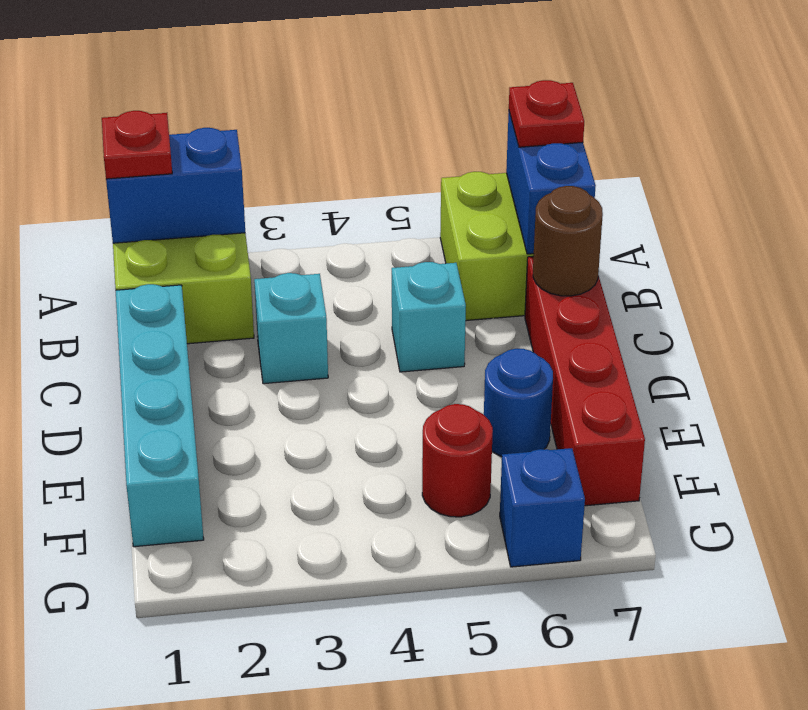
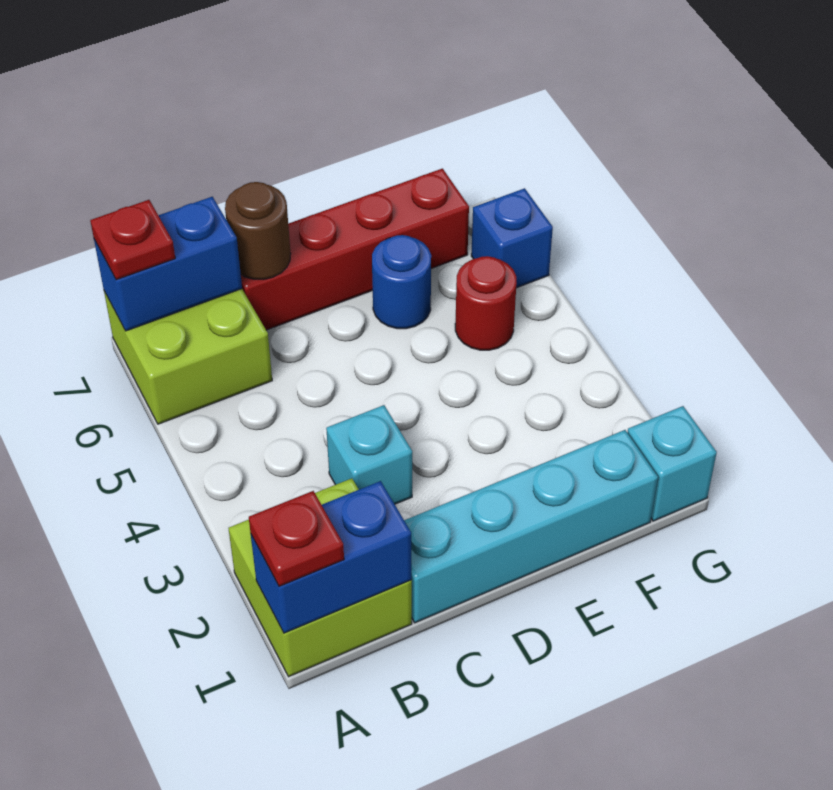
blue brick A1:A2 level 2 -> blue brick A1:B1 level 2
cyan brick C5 level 1 -> cyan brick G1 level 1

